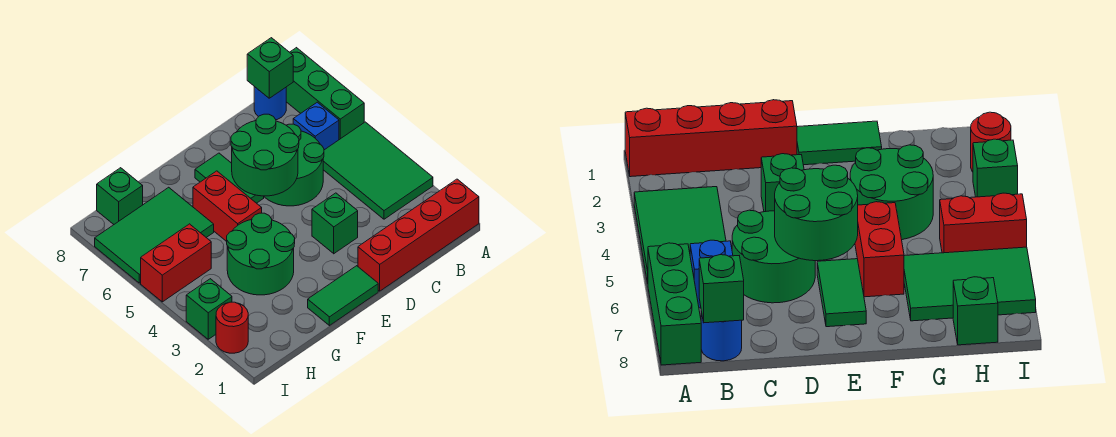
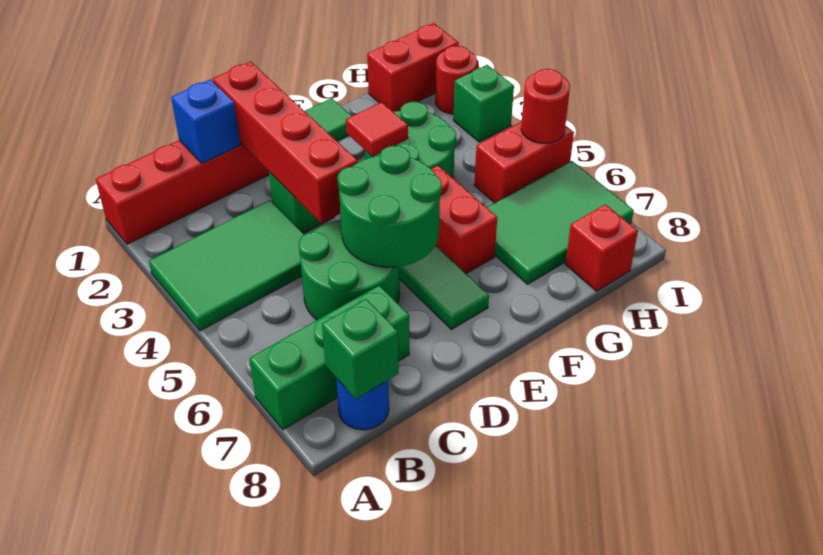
green tile A3:B5 level 1 -> green tile A3:C4 level 1
green brick A6:A8 level 1 -> green brick A7:C7 level 1
blue brick B6 level 1 -> blue brick C1 level 2
none -> red brick D1:D4 level 2
none -> red tile F3 level 2
none -> red brick H1:I1 level 1
green brick H8 level 1 -> red brick H8 level 1
none -> red round brick I5 level 2

